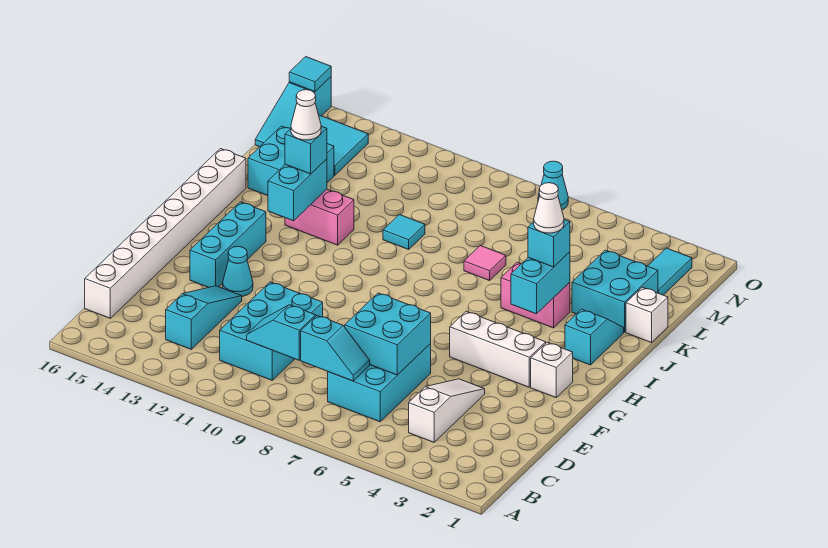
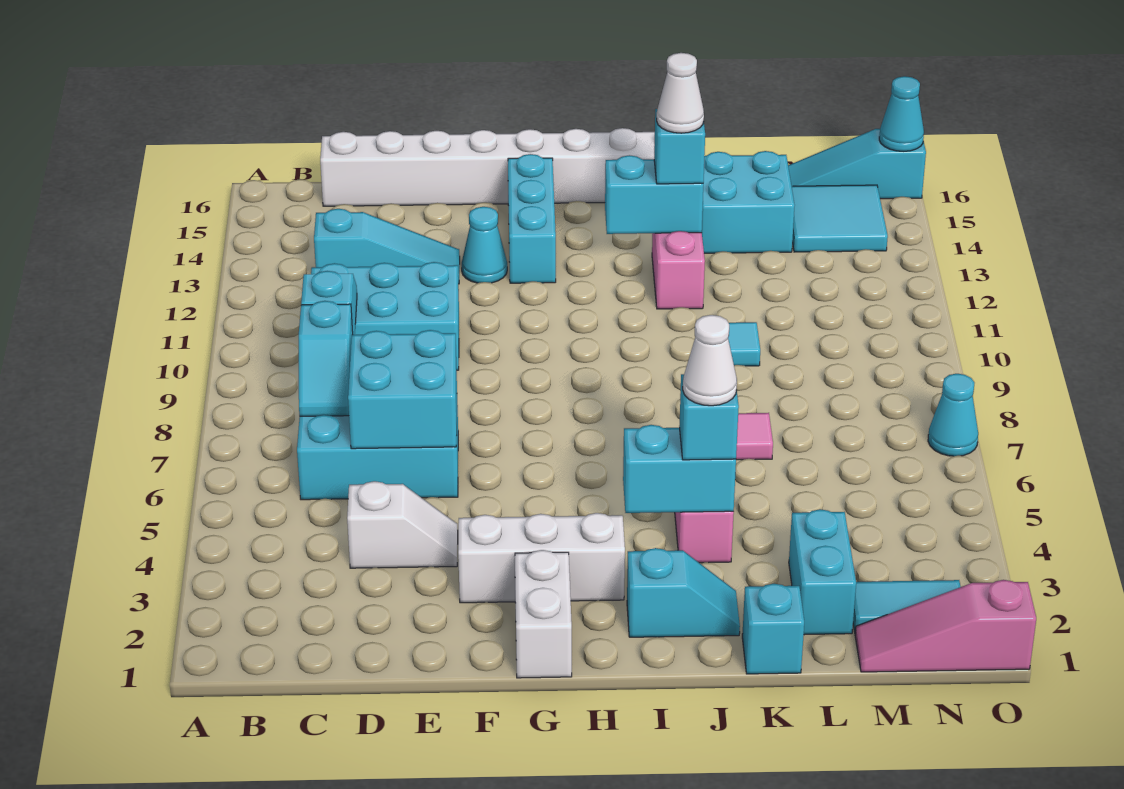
white slope C4:E4 level 1 top C -> white slope D4:E4 level 1 top D
cyan brick F14:H14 level 1 -> cyan brick G13:G15 level 1
white brick G2 level 1 -> white brick G1:G2 level 1
white brick G3:G5 level 1 -> white brick F3:H3 level 1
white brick K1 level 1 -> cyan brick K1 level 1
cyan brick K2:L3 level 1 -> cyan brick L2:L3 level 1
none -> pink slope M1:O1 level 1 top O
cyan tile O16 level 2 -> cyan cone O16 level 2

